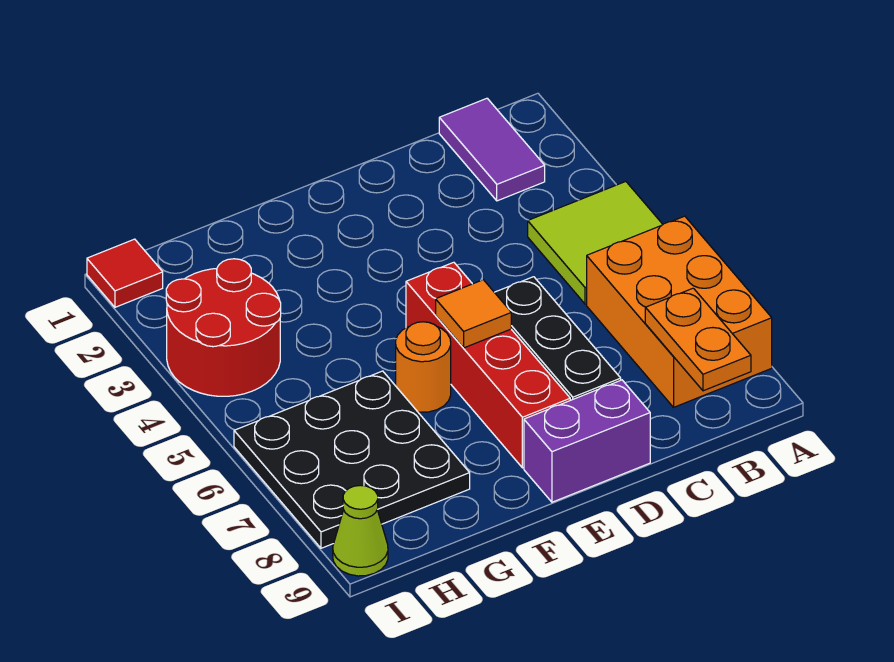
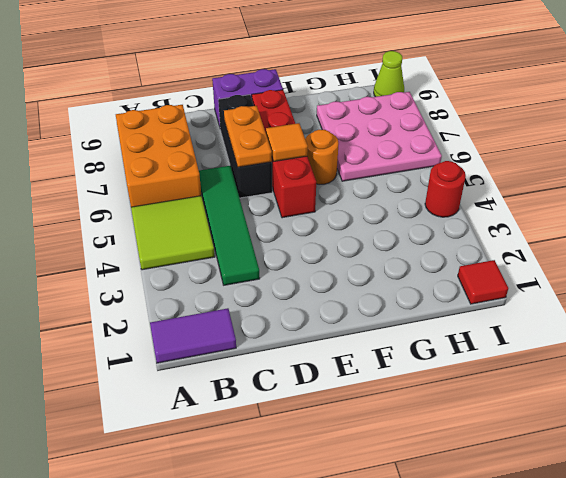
purple tile B1:B2 level 1 -> purple tile A1:B1 level 1
orange plate B8:B9 level 2 -> orange plate D6:D7 level 2
none -> green tile C3:C6 level 1
black plate G6:I8 level 1 -> pink plate G6:I8 level 1
red round brick H3:I4 level 1 -> red round brick I4 level 1

